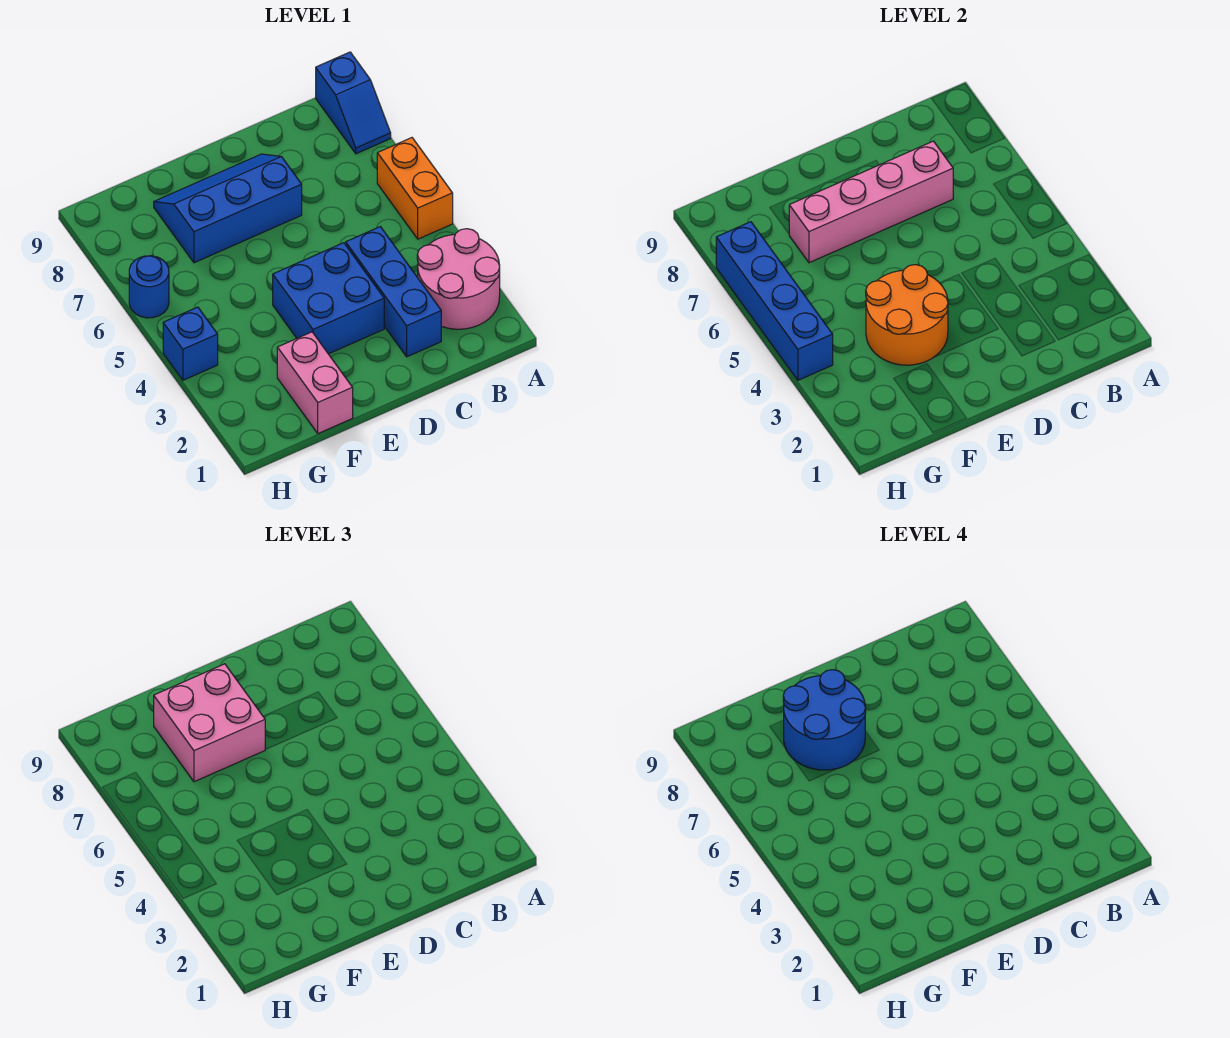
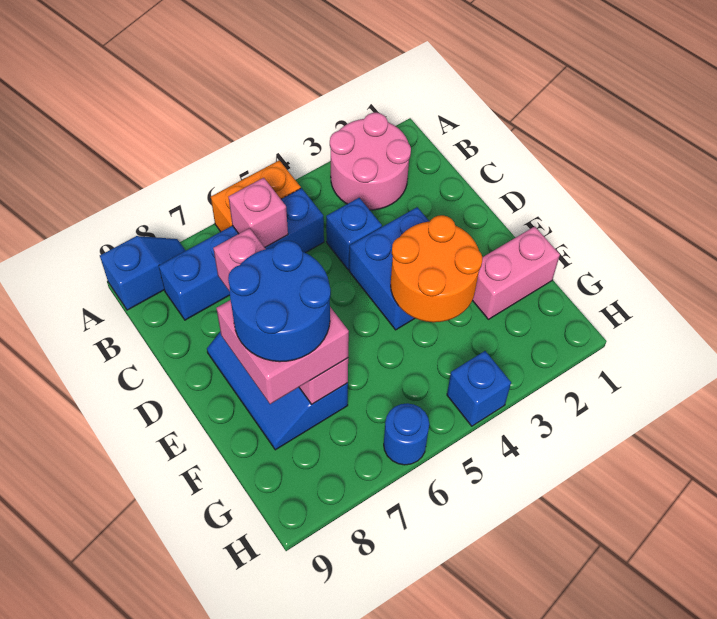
none -> pink brick B6 level 2
blue brick C2:C4 level 1 -> blue brick C4 level 1
blue brick H4:H7 level 2 -> blue brick B5:B8 level 1

